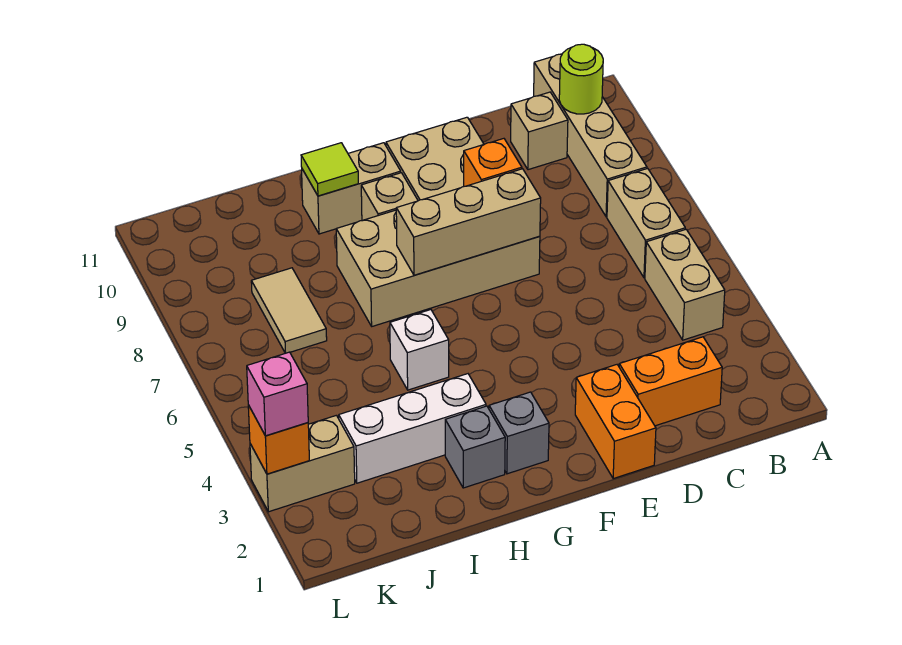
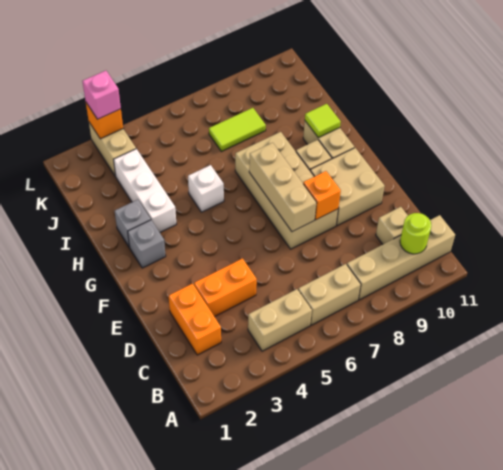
orange brick E1:E2 level 1 -> orange brick D3:D4 level 1
tan tile J7:J8 level 1 -> lime tile J7:J8 level 1

